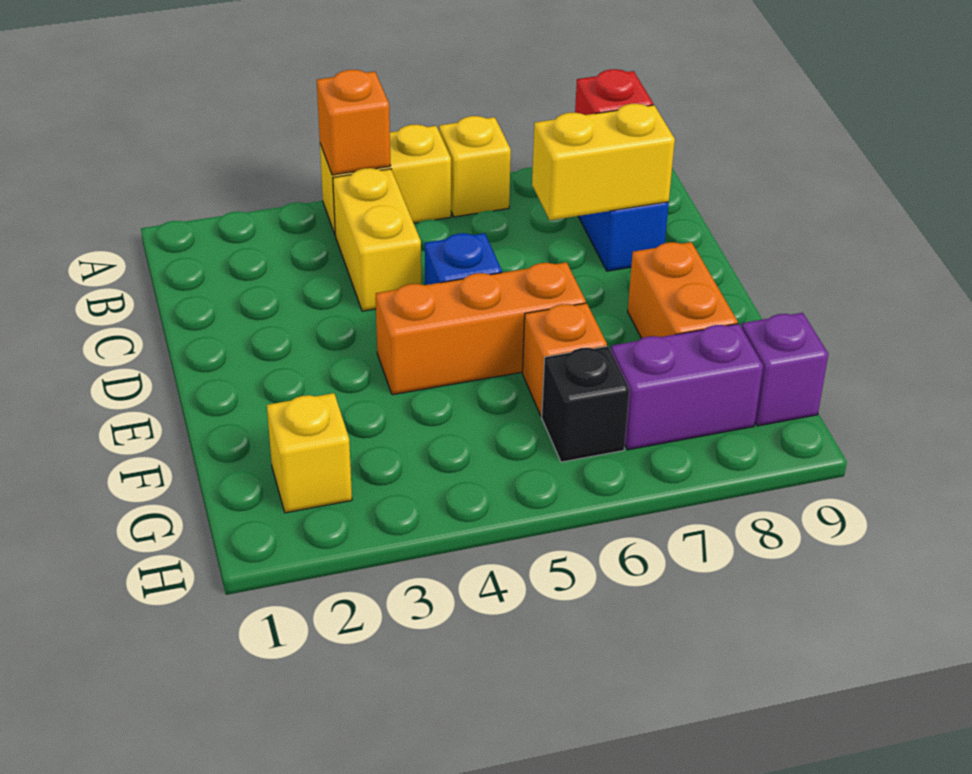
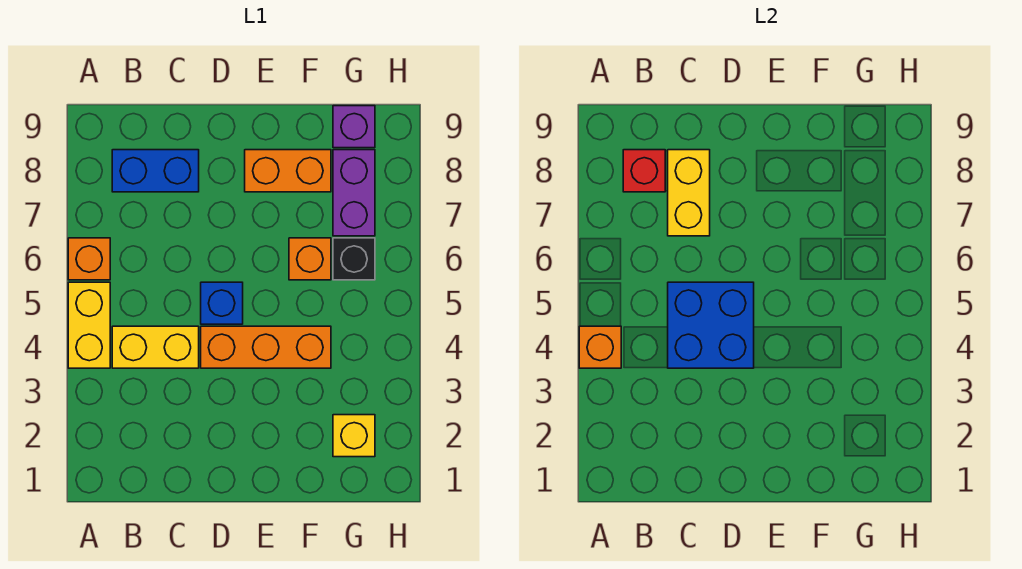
yellow brick A6 level 1 -> orange brick A6 level 1
none -> blue brick C4:D5 level 2
orange brick E4:E6 level 1 -> orange brick D4:F4 level 1

